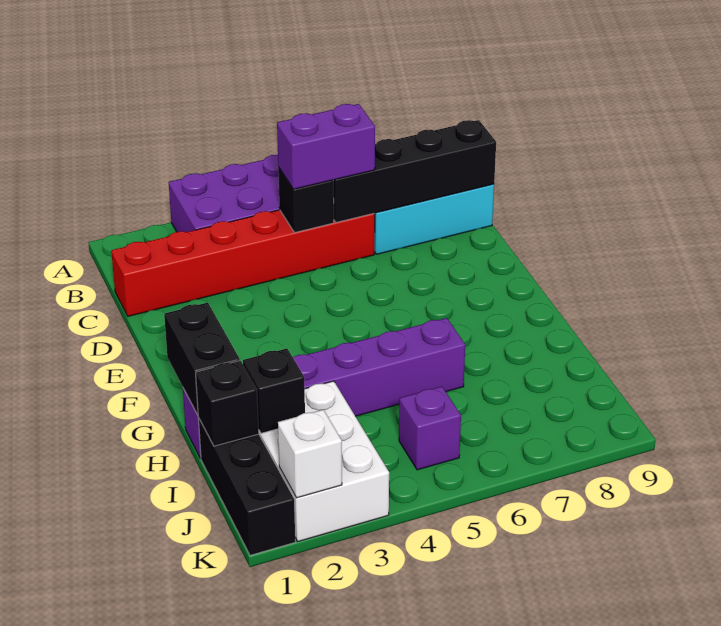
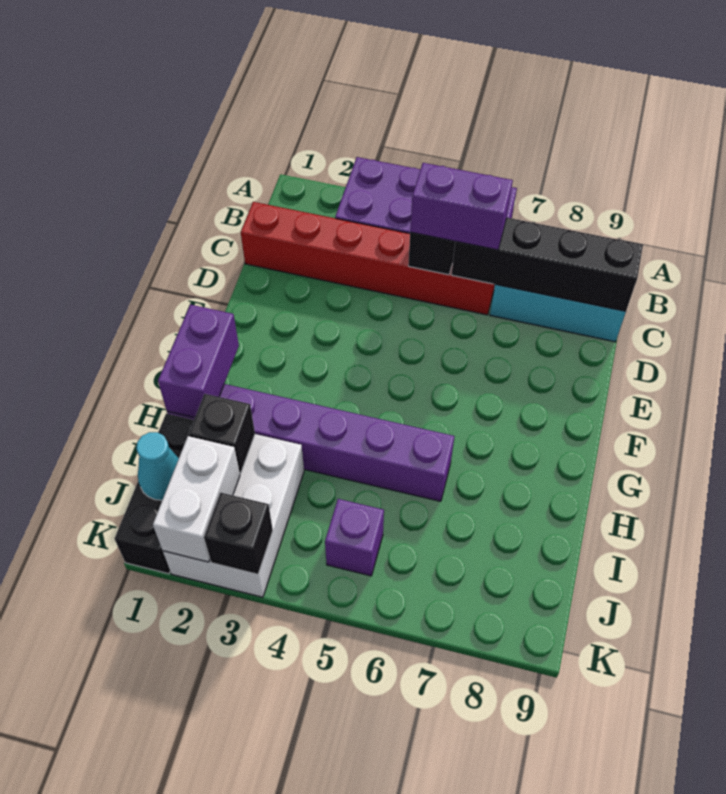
black brick G1:H1 level 2 -> purple brick G1:H1 level 2
black brick I1 level 2 -> black brick K3 level 2
none -> cyan cone J1 level 2
white brick K2 level 2 -> white brick J2:K2 level 2

